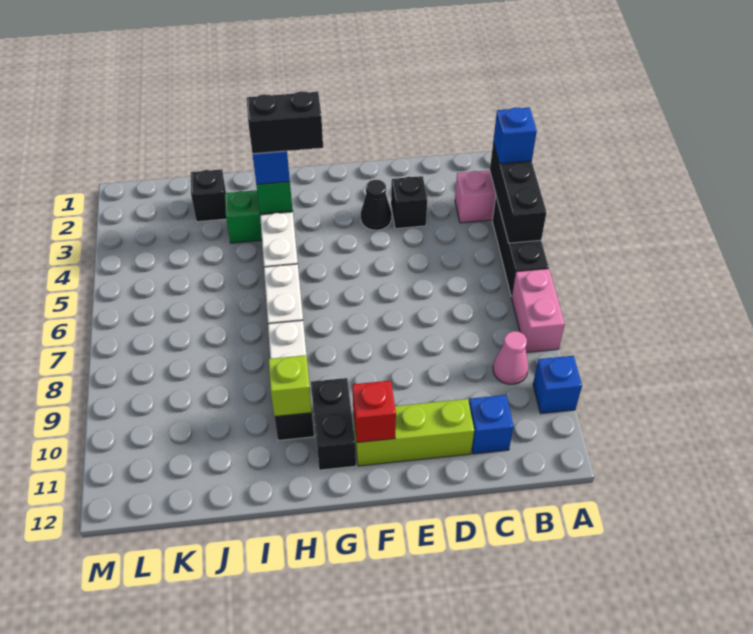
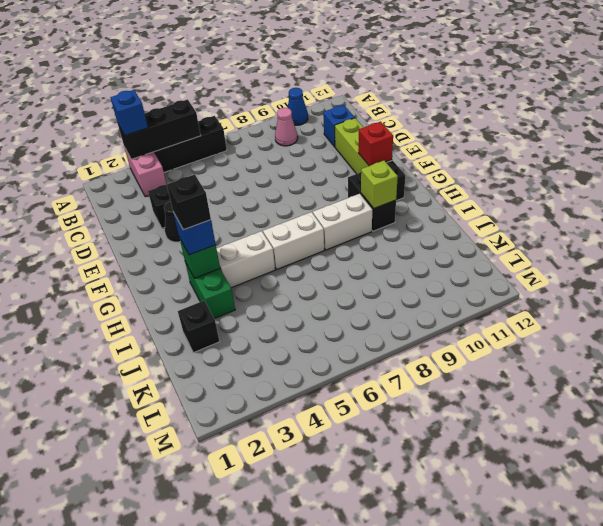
pink brick A7:A8 level 1 -> none
blue brick A10 level 1 -> blue cone A10 level 1
black brick G3:H3 level 4 -> black brick H3 level 4

